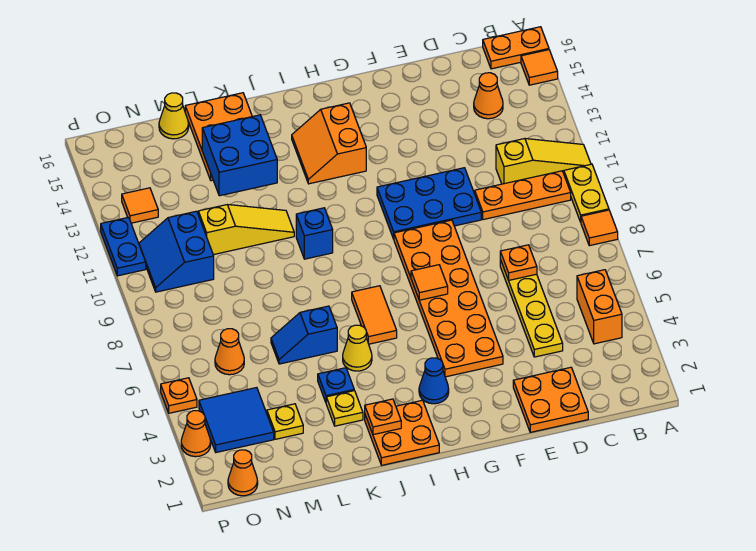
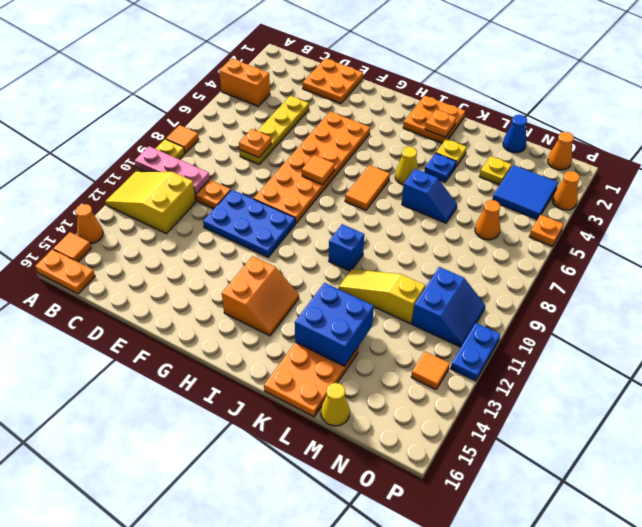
none -> pink plate A10:C10 level 2
yellow slope A11:C11 level 1 top C -> yellow slope A11:C12 level 1 top C
orange brick B4:B5 level 1 -> orange brick A4:B4 level 1
orange cone C14 level 1 -> orange cone A14 level 1
blue cone H3 level 1 -> blue cone M1 level 1

